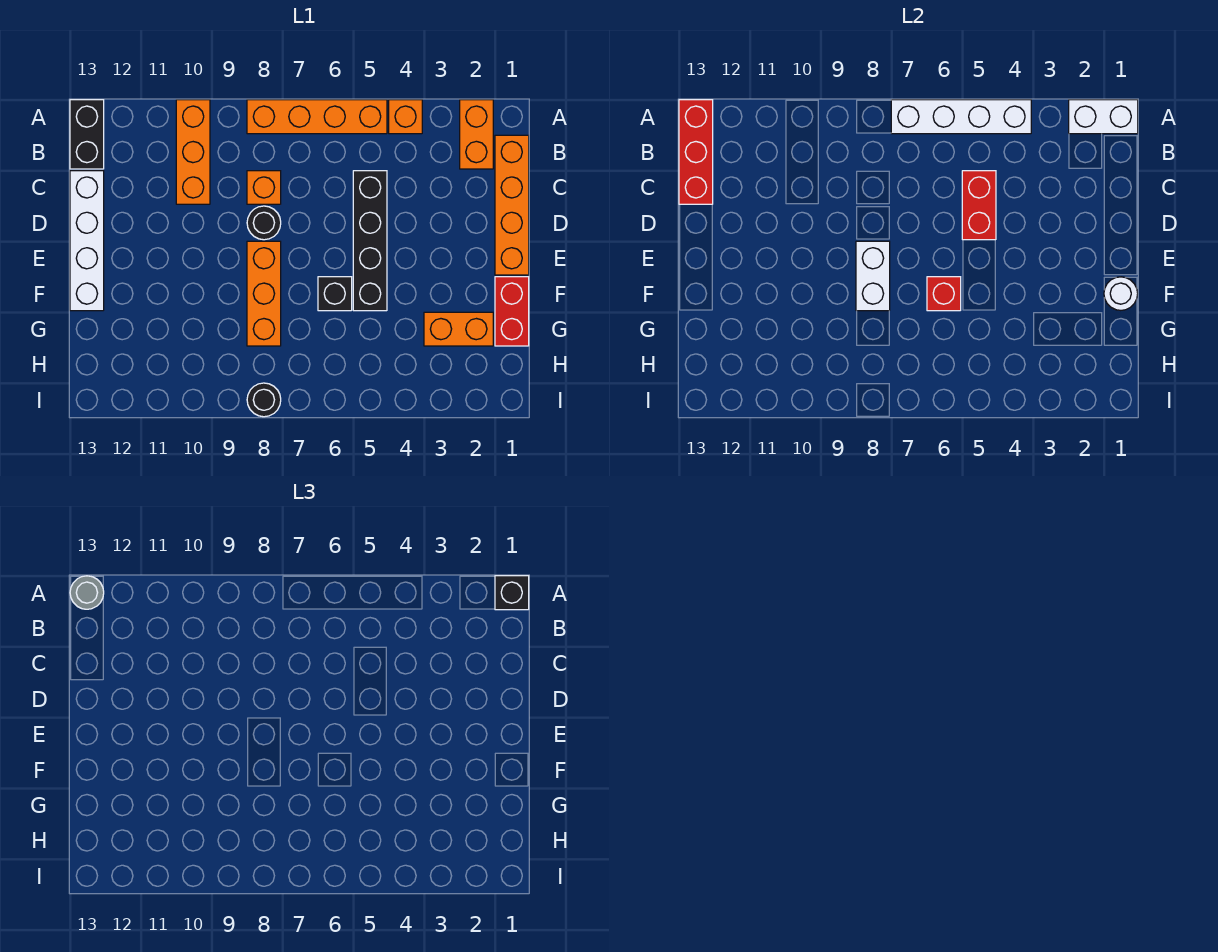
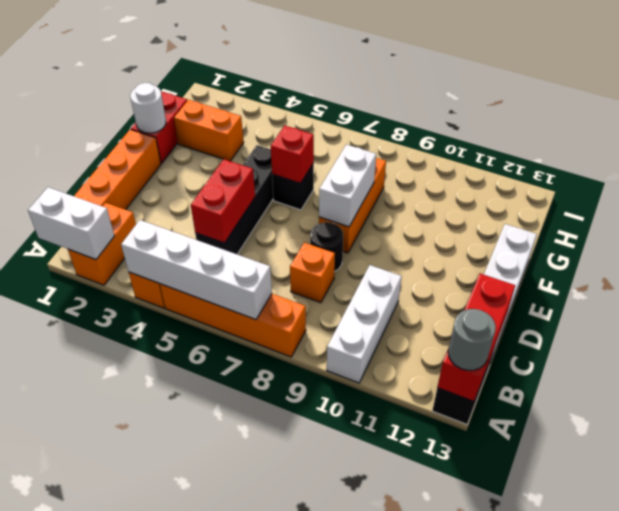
black brick A1 level 3 -> none
orange brick A10:C10 level 1 -> white brick A10:C10 level 1
black round brick I8 level 1 -> none

